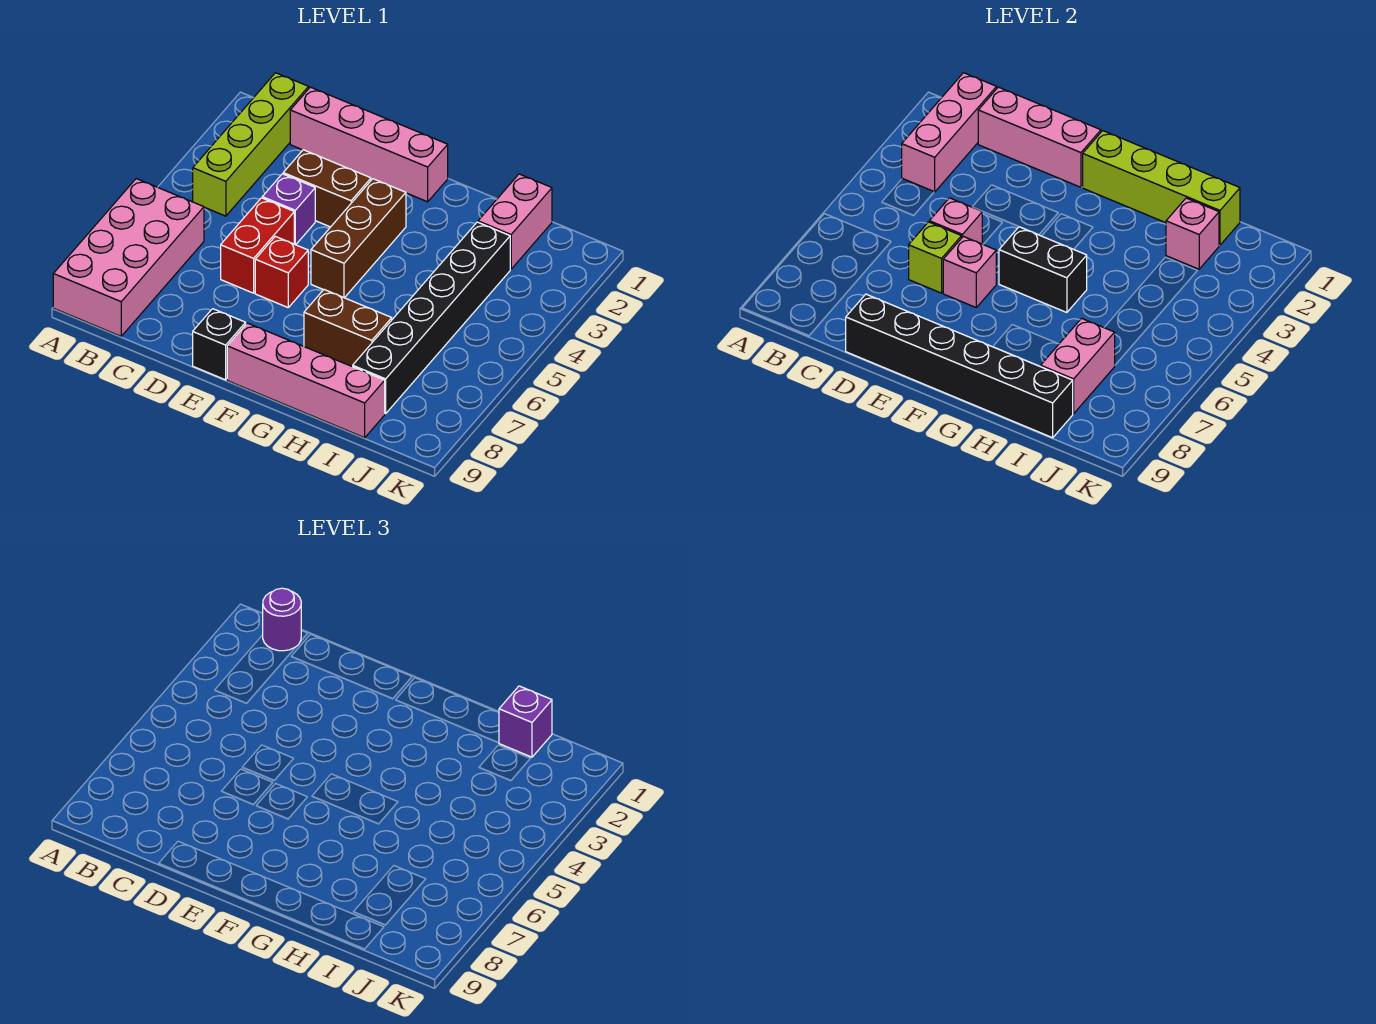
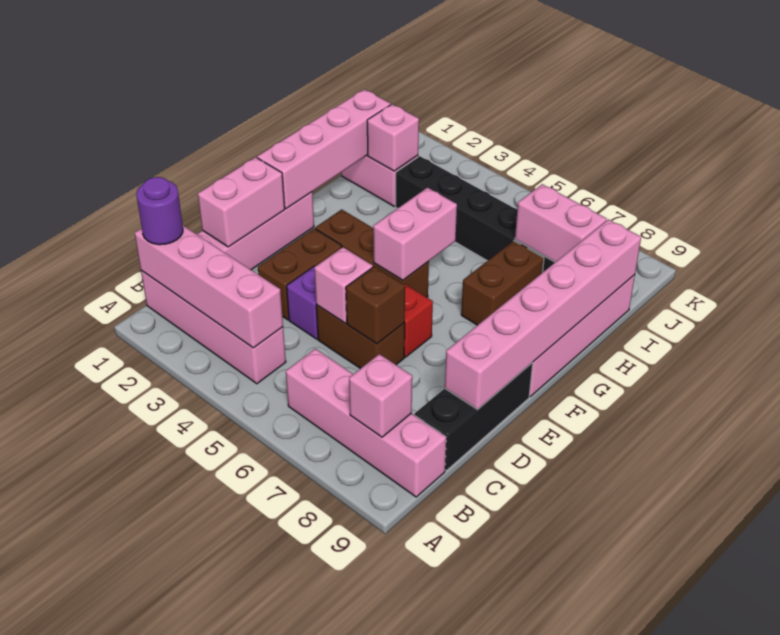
pink brick A6:B9 level 1 -> pink brick B6:B9 level 1
lime brick B1:B4 level 1 -> pink brick B1:B4 level 1
pink brick B1:B3 level 2 -> pink brick B1:B4 level 2
pink brick C1:E1 level 2 -> pink brick D1:E1 level 2
red brick D5:D6 level 1 -> brown brick D5:D6 level 1
lime brick D6 level 2 -> brown brick D6 level 2
black brick D9:I9 level 2 -> pink brick D9:I9 level 2
pink brick E6 level 2 -> pink brick B8 level 2
black brick E9 level 1 -> black brick C9:E9 level 1
lime brick F1:I1 level 2 -> pink brick F1:I1 level 2
black brick F5:G5 level 2 -> pink brick F5:G5 level 2
purple brick I1 level 3 -> none

